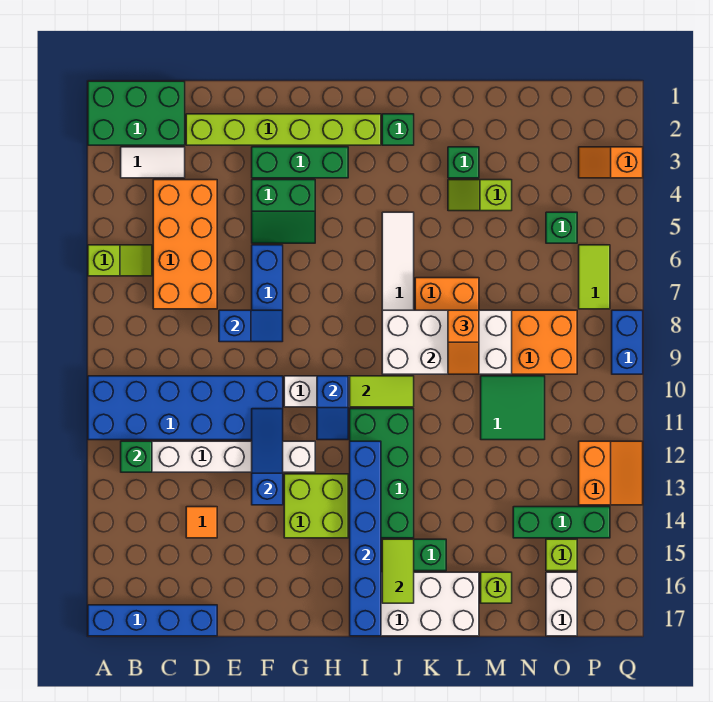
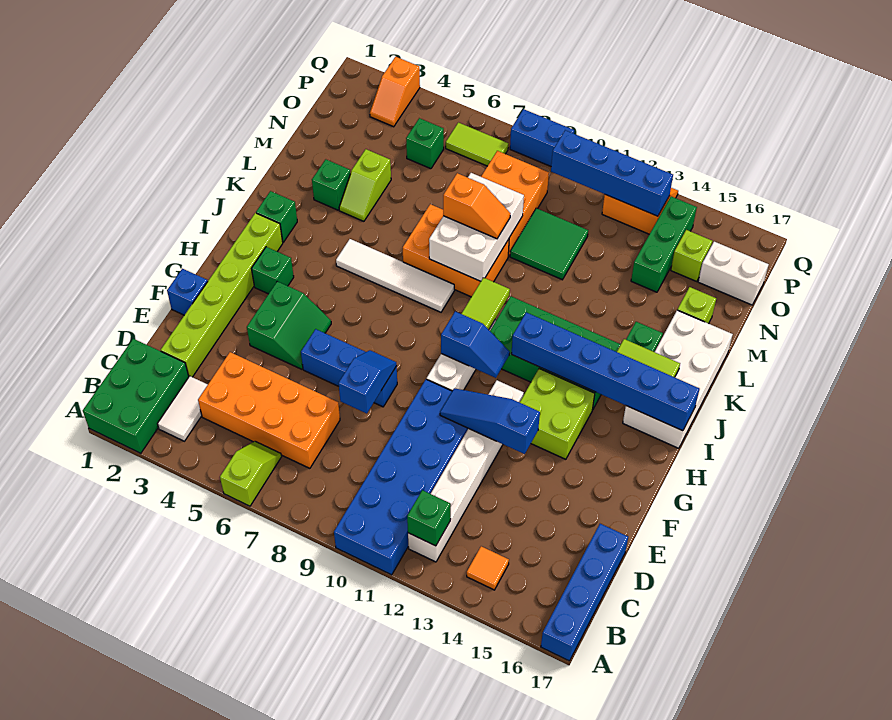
orange tile D14 level 1 -> orange tile B14 level 1
none -> blue brick F1 level 1
green brick F3:H3 level 1 -> green brick H3 level 1
white brick J8:M9 level 2 -> white brick K8:M9 level 2
none -> blue brick P10:P13 level 2

